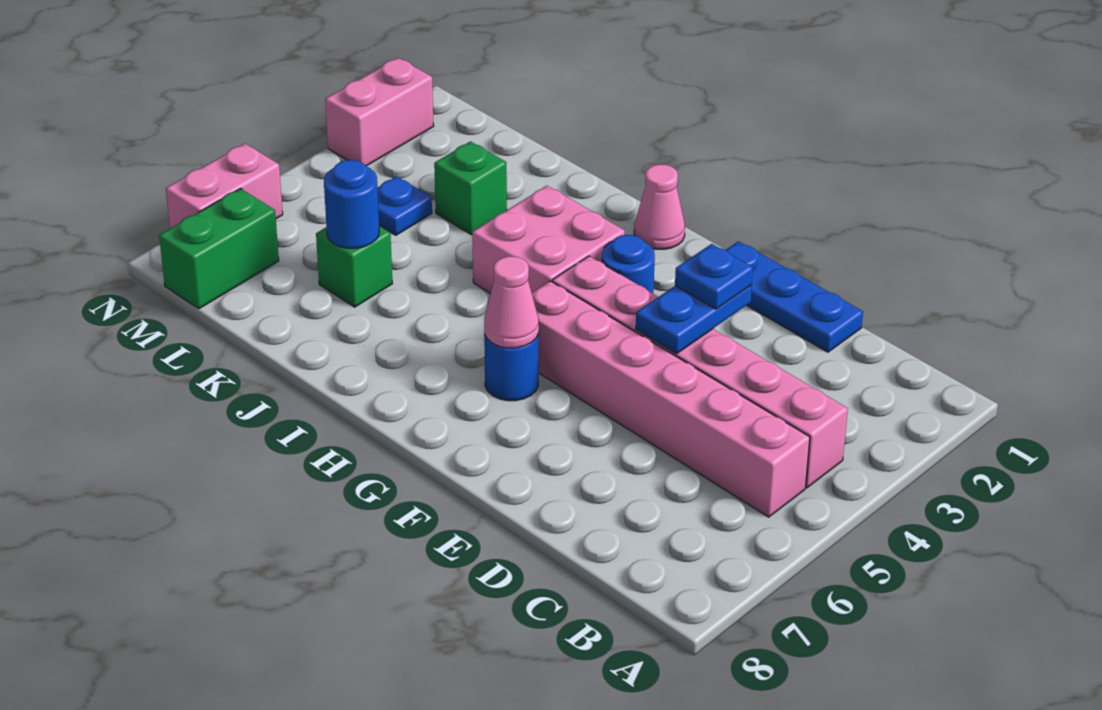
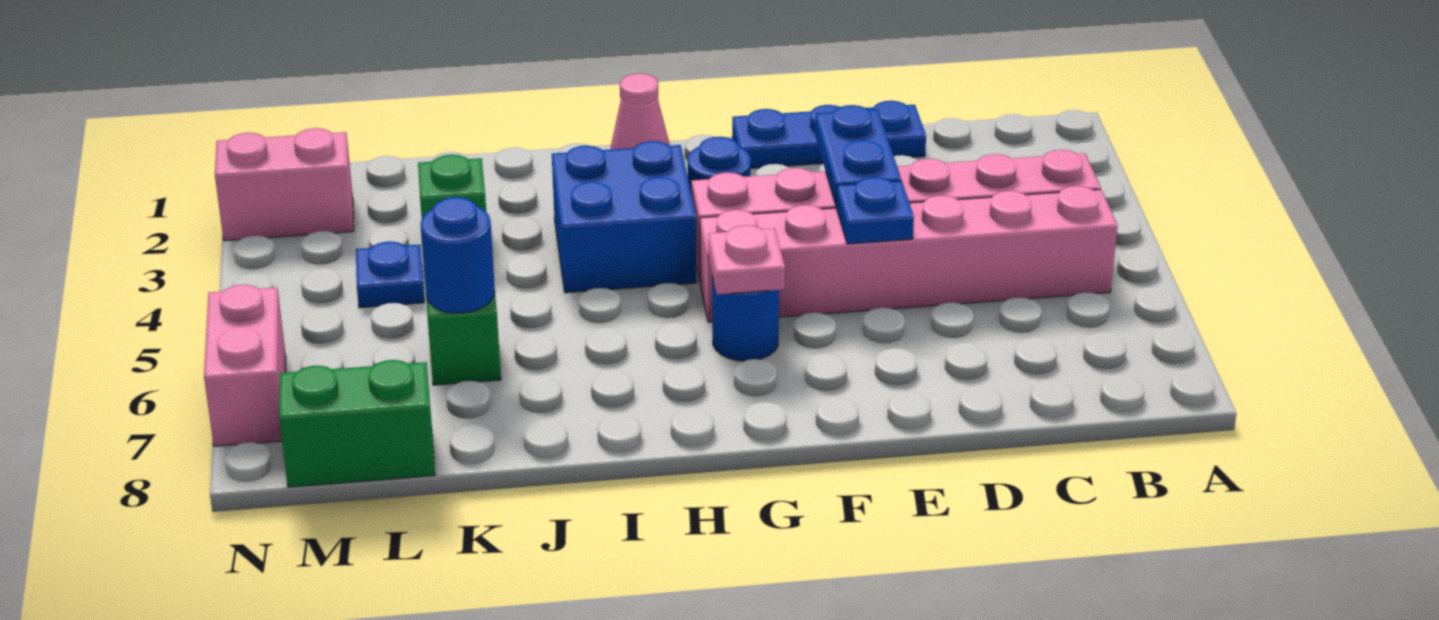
blue plate E3 level 3 -> blue plate E5 level 2
pink cone G6 level 2 -> pink plate G6 level 2
pink brick H3:I4 level 1 -> blue brick H3:I4 level 1
green brick M7:M8 level 1 -> green brick L8:M8 level 1
pink brick N2:N3 level 1 -> pink brick M2:N2 level 1

